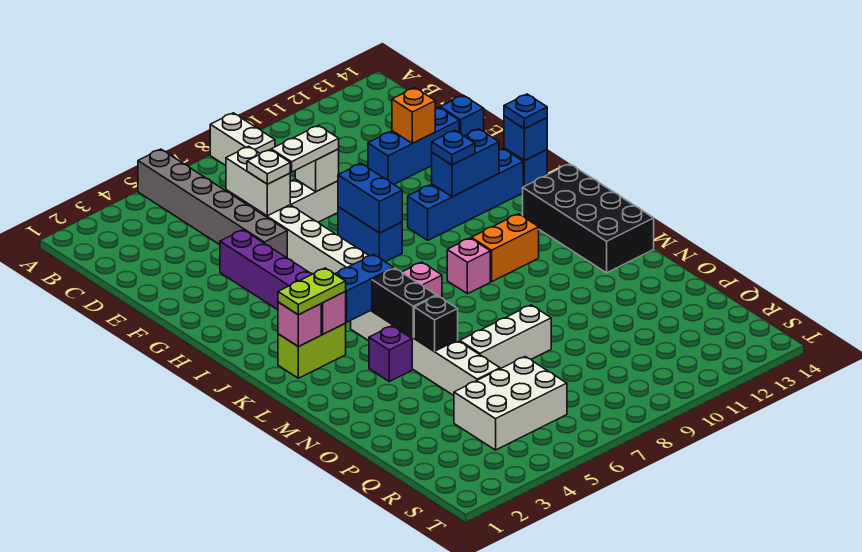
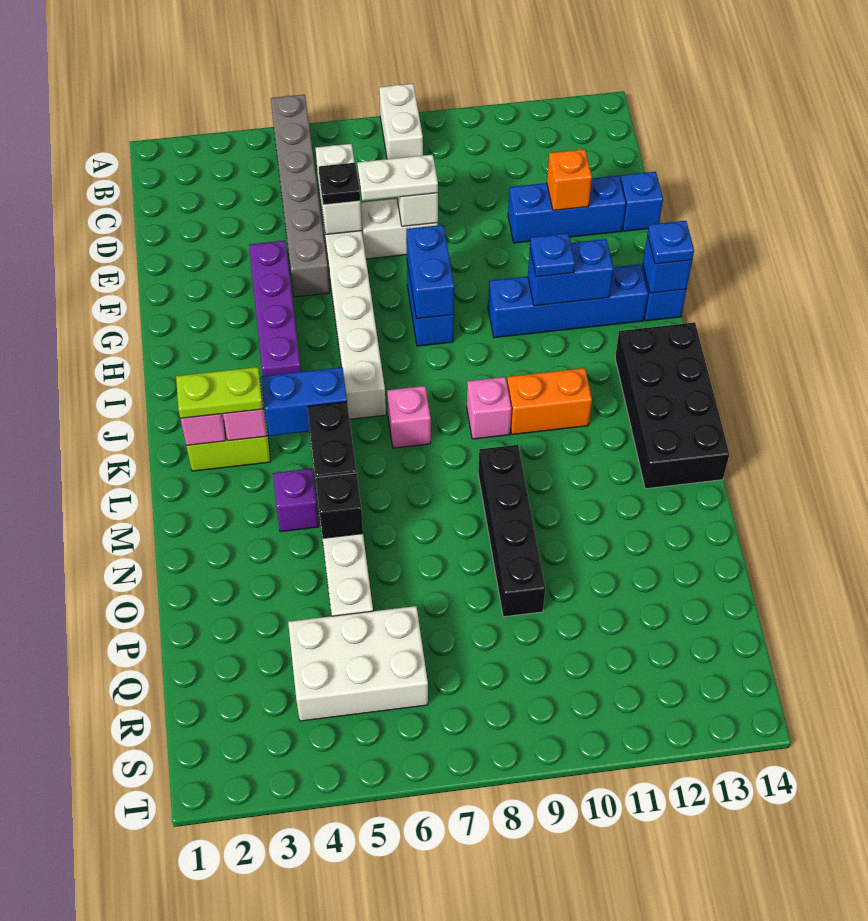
white plate E6 level 3 -> black plate E6 level 3
none -> black brick M9:P9 level 1
white brick O6:O8 level 1 -> none

